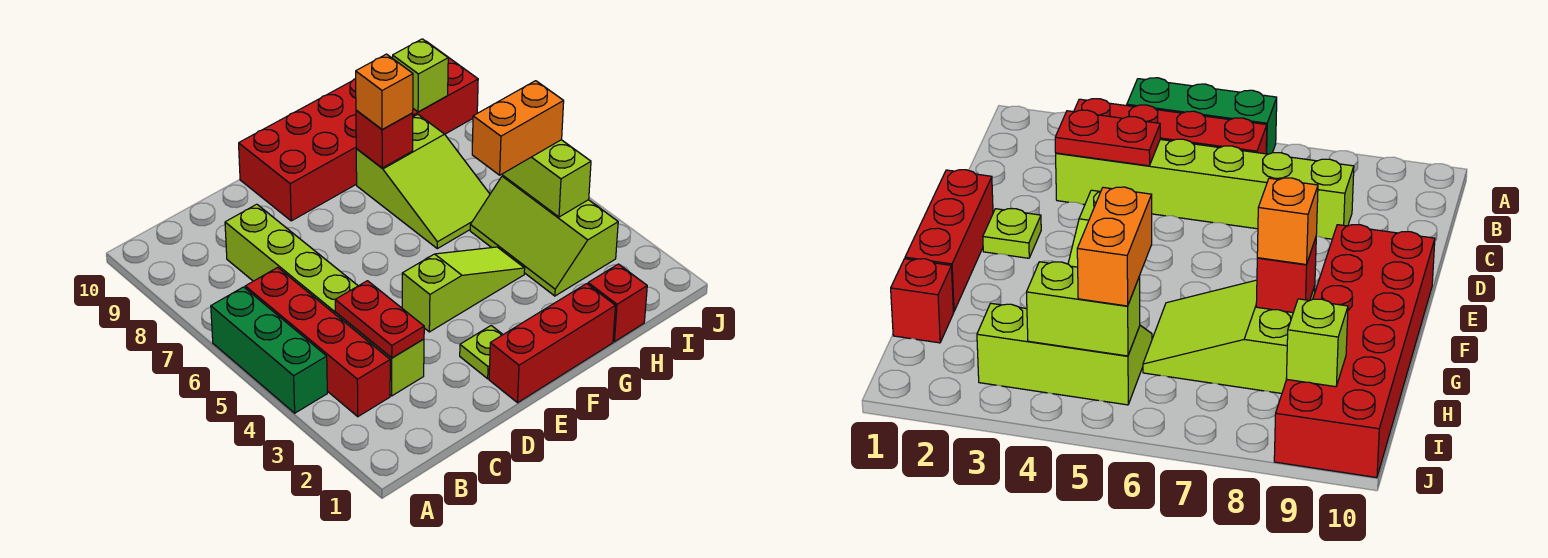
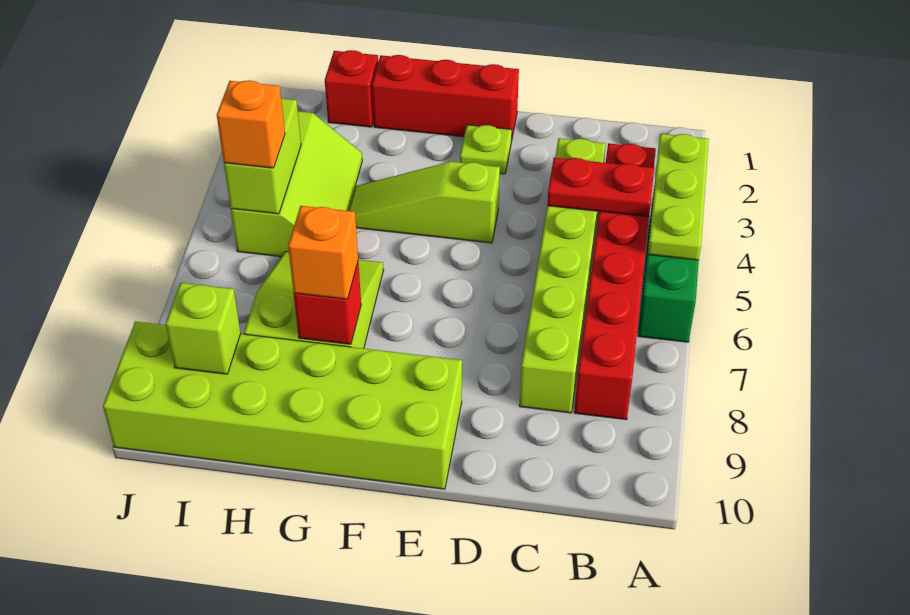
none -> lime plate A3:A5 level 2
red brick B3:B6 level 1 -> red brick B3:B8 level 1
red plate C3:C4 level 2 -> red plate B4:C4 level 2
red brick E9:J10 level 1 -> lime brick E9:J10 level 1
orange brick H5:I5 level 3 -> orange brick I5 level 3

